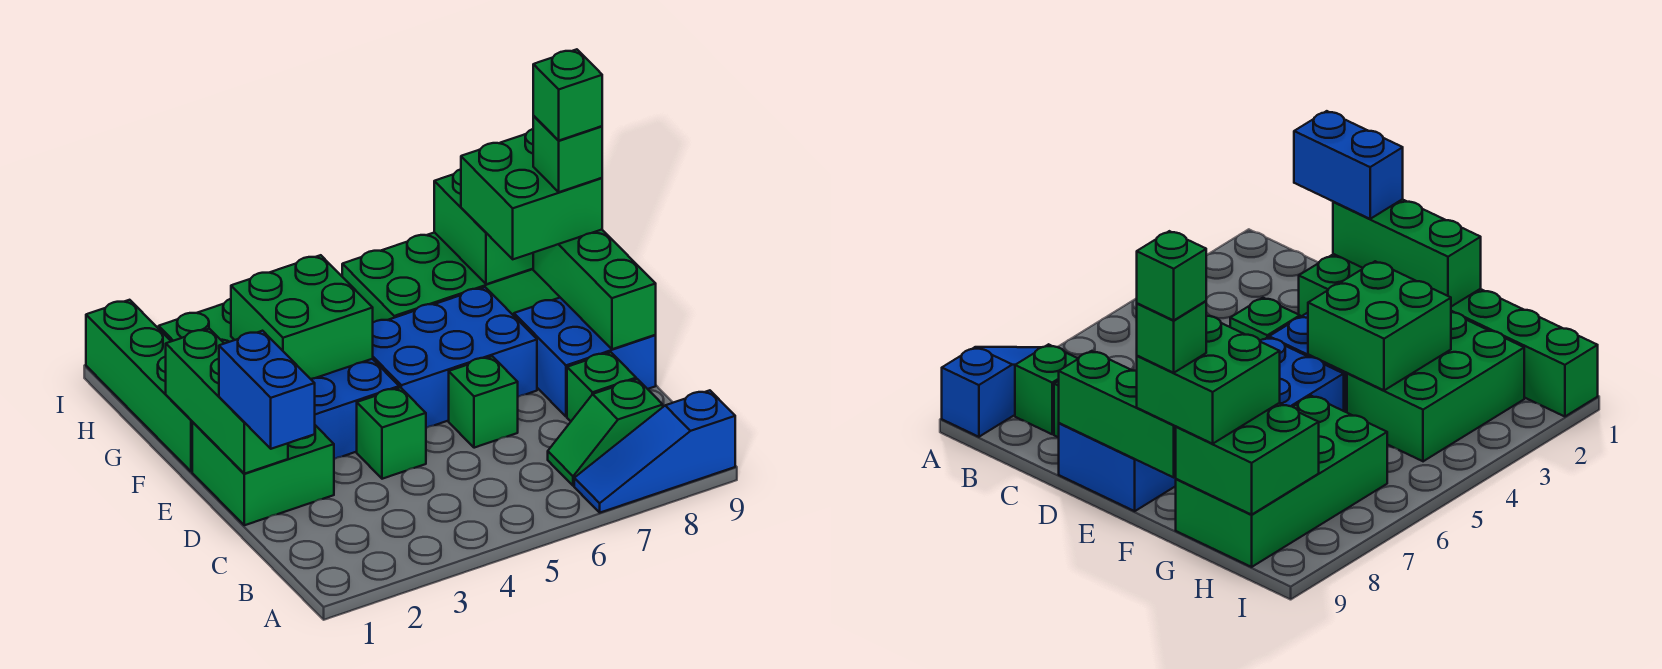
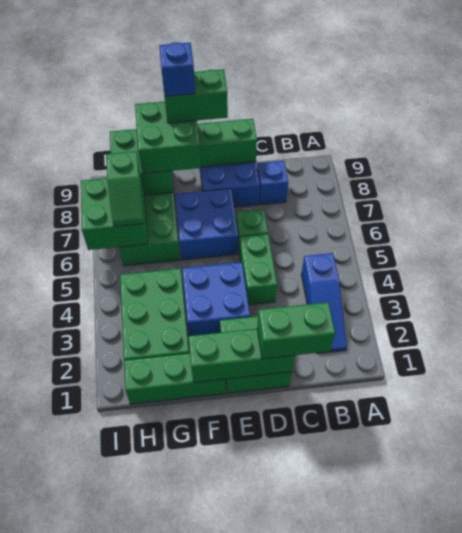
blue slope A7:A9 level 1 top 9 -> blue slope B2:B4 level 1 top 4
green slope B7:B8 level 1 top 8 -> green slope H6:H7 level 3 top 7
blue brick C1:D1 level 3 -> green brick C1:D1 level 3
green brick C8 level 1 -> blue brick C8 level 1
green brick D4 level 1 -> green brick D4:D5 level 1
blue brick E5:F7 level 1 -> blue brick E6:F7 level 1
green brick F1:I1 level 1 -> green brick F1:H1 level 1
green brick F3:G4 level 2 -> green brick H6:I7 level 2
green brick F9 level 4 -> green brick E9:F9 level 4
green brick F9 level 5 -> blue brick F9 level 5

